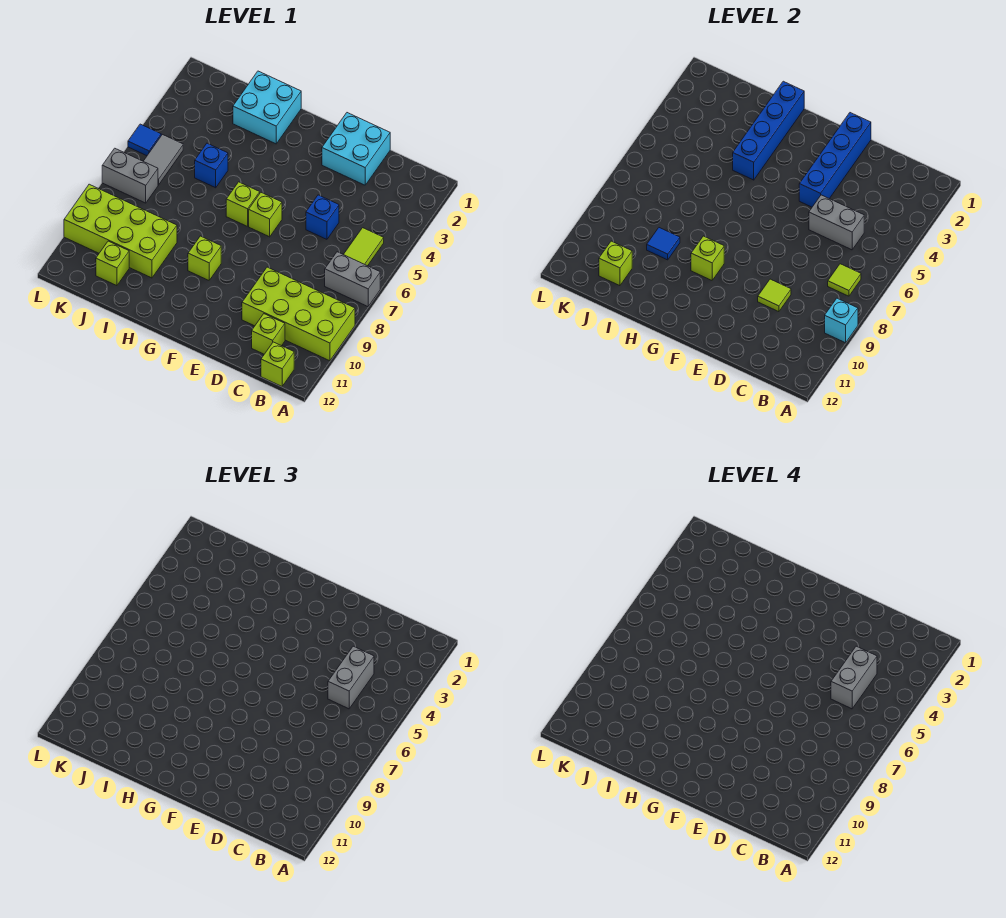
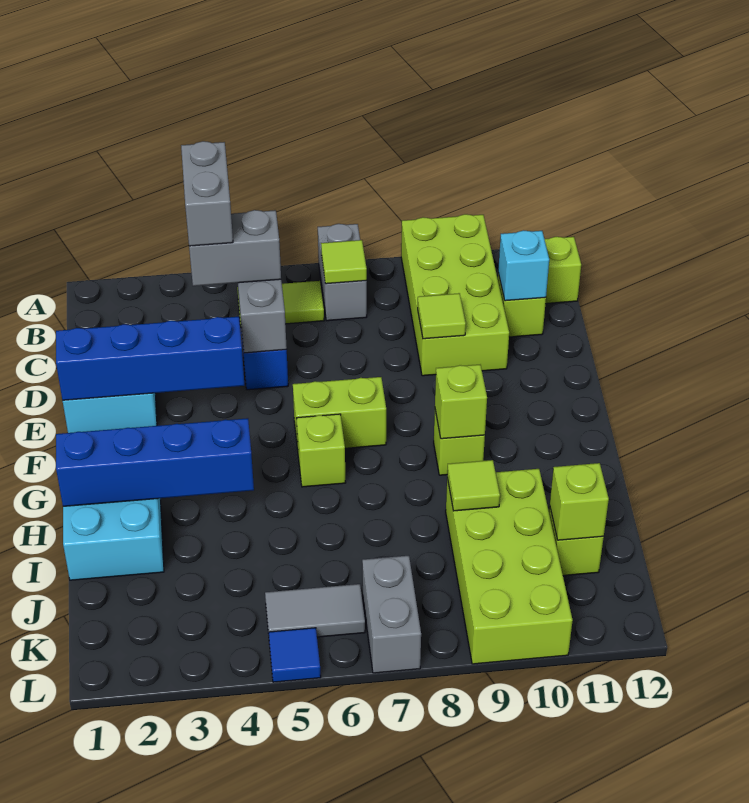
cyan brick A9 level 2 -> cyan brick C11 level 2
grey brick C4:C5 level 4 -> grey brick B4:C4 level 4
lime brick F6 level 1 -> lime brick F6:F7 level 1
blue brick I5 level 1 -> none
blue tile I9 level 2 -> lime tile I9 level 2

